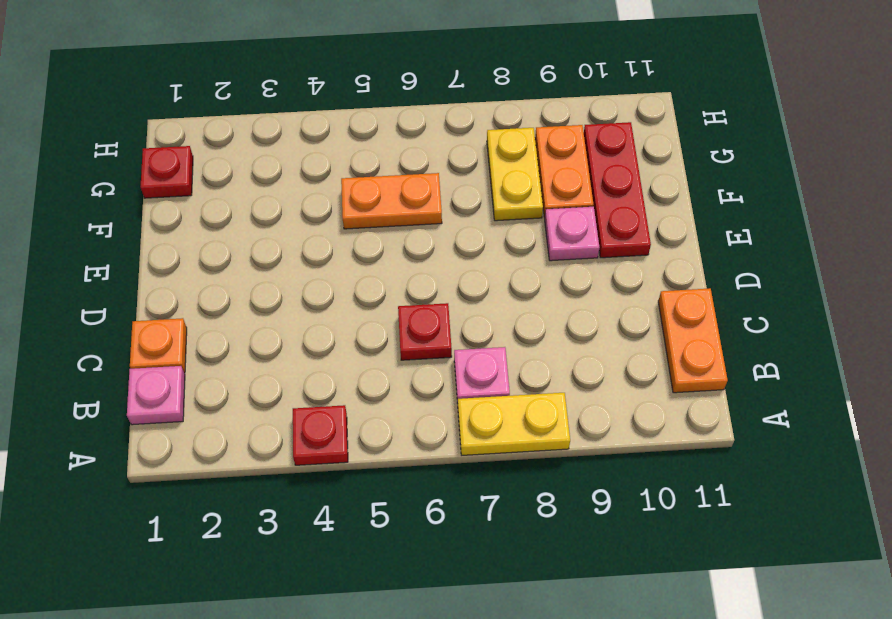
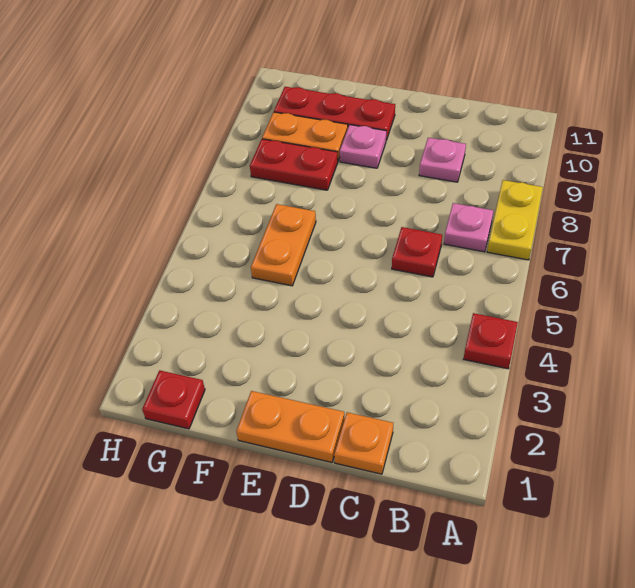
pink plate B1 level 1 -> pink plate C9 level 1
orange plate B11:C11 level 1 -> orange plate D1:E1 level 1
yellow plate F8:G8 level 1 -> red plate F8:G8 level 1

